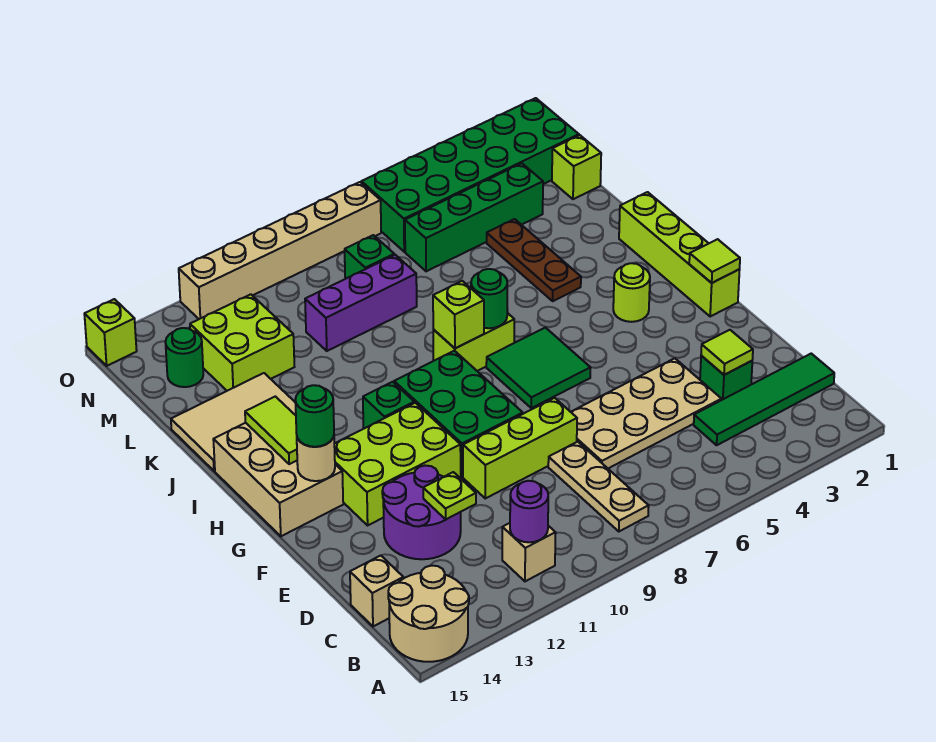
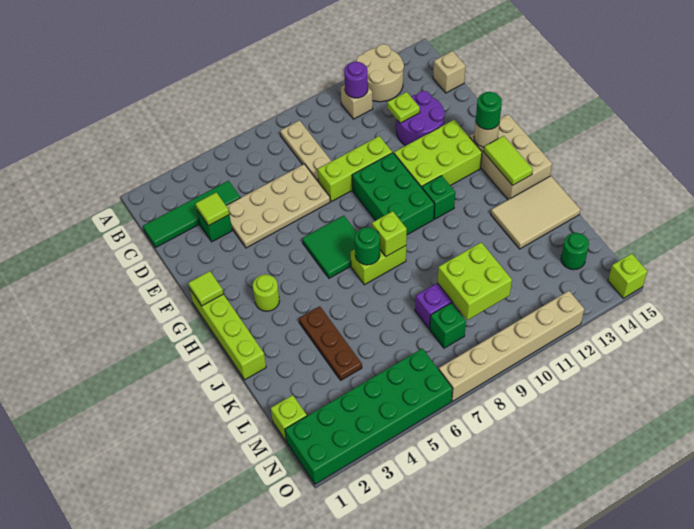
tan round brick A14:B15 level 1 -> tan round brick A12:B13 level 1
lime brick L12:M13 level 1 -> lime brick L9:M10 level 2
green brick M3:M6 level 1 -> none

